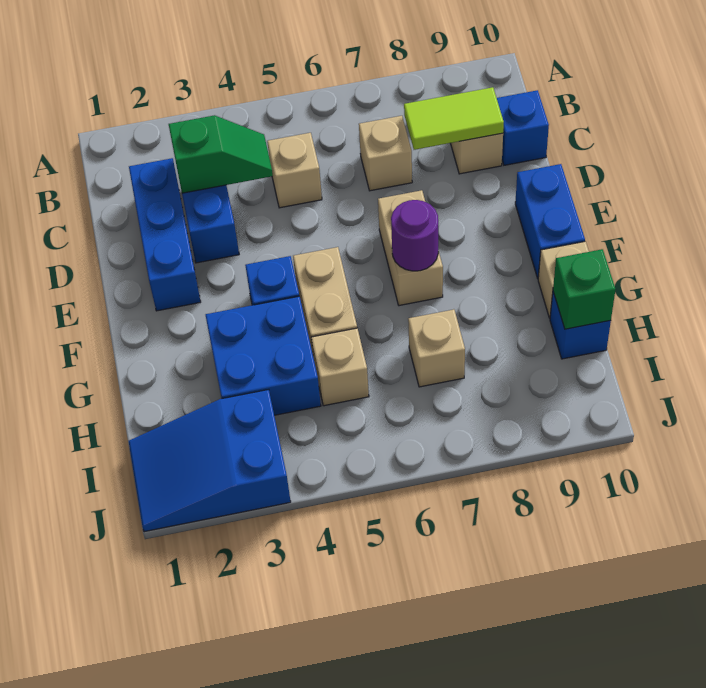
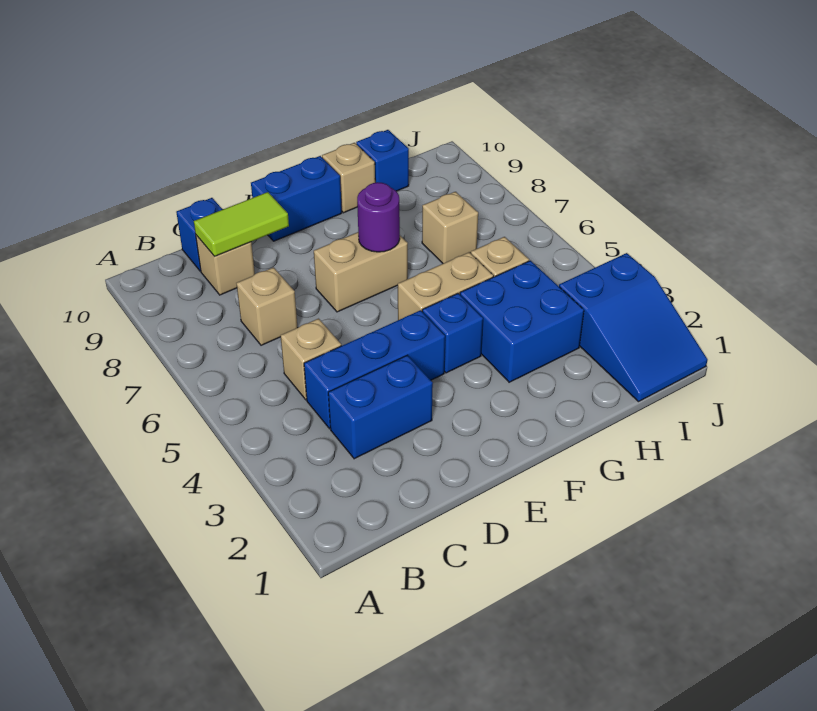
blue brick C2:E2 level 1 -> blue brick C4:E4 level 1
green slope C3:C4 level 2 top 3 -> none
lime tile C8:C9 level 2 -> lime tile C9:D9 level 2
green brick H10 level 2 -> none

